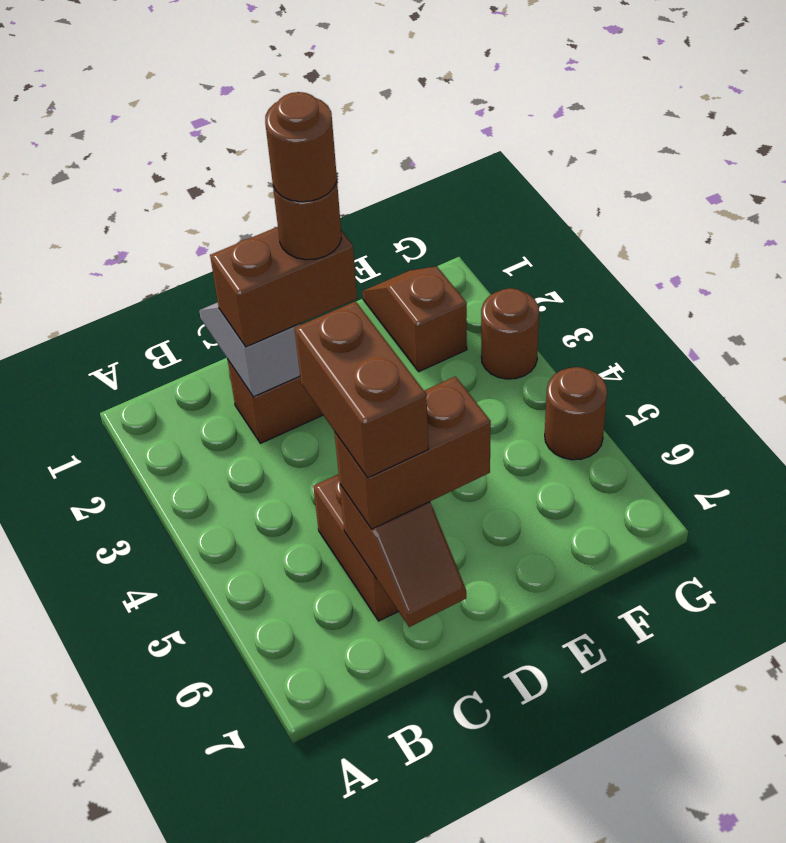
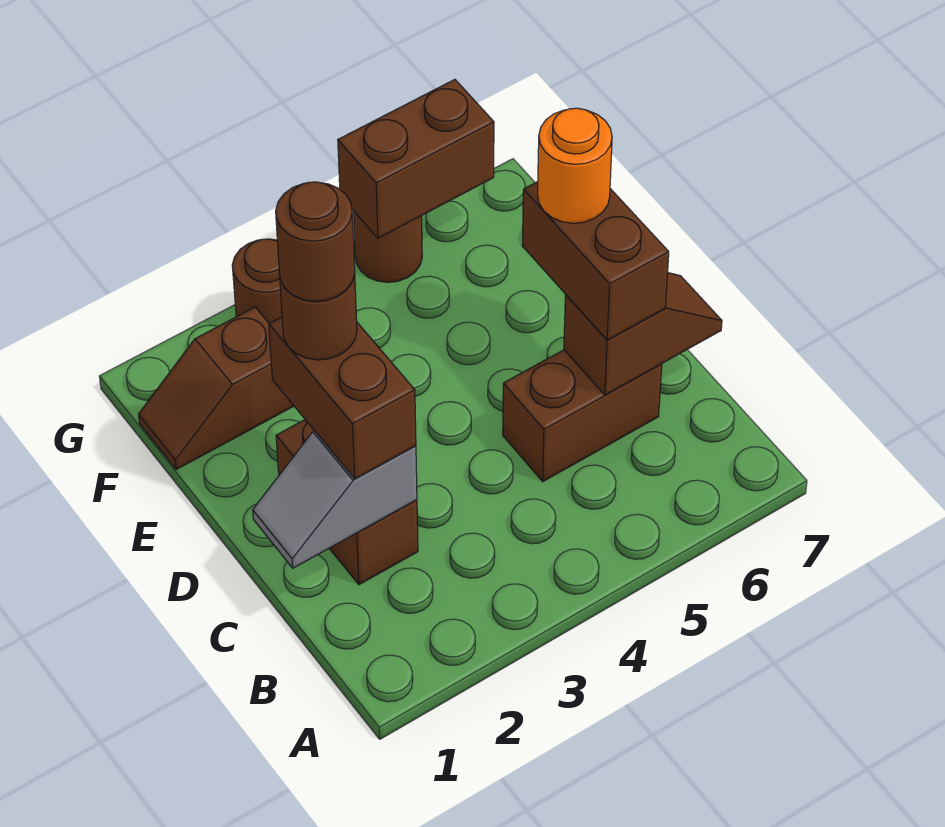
brown brick C5:C6 level 4 -> brown brick G5:G6 level 2
none -> orange round brick D6 level 4

